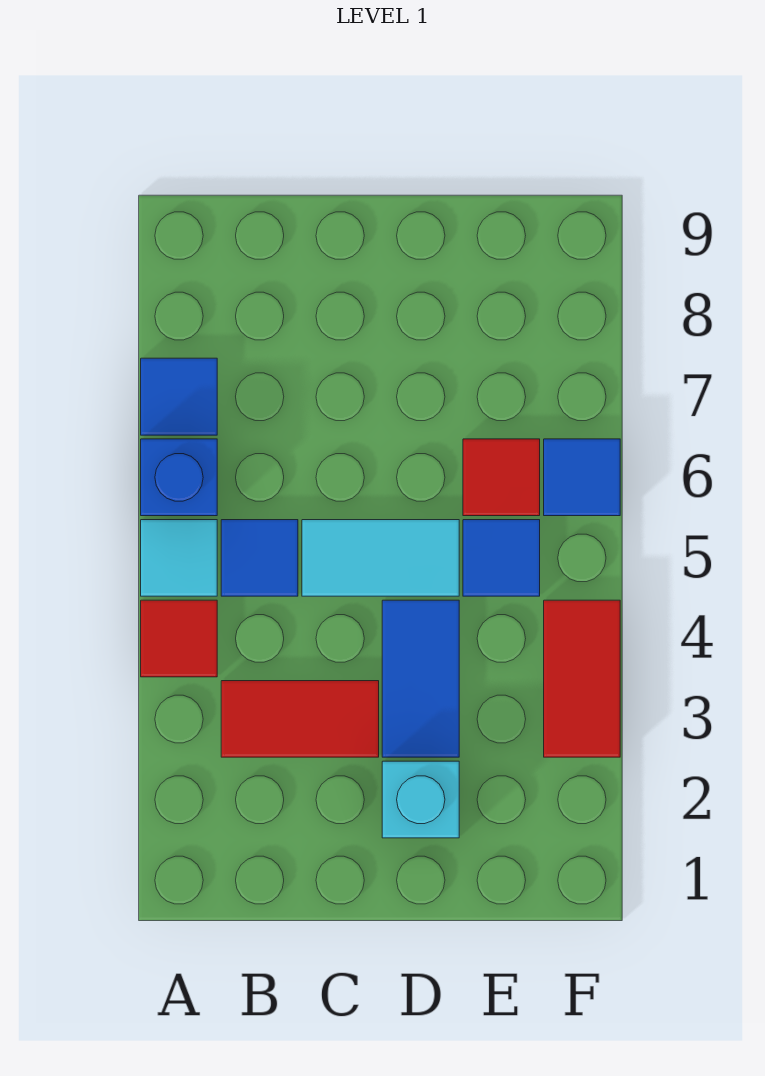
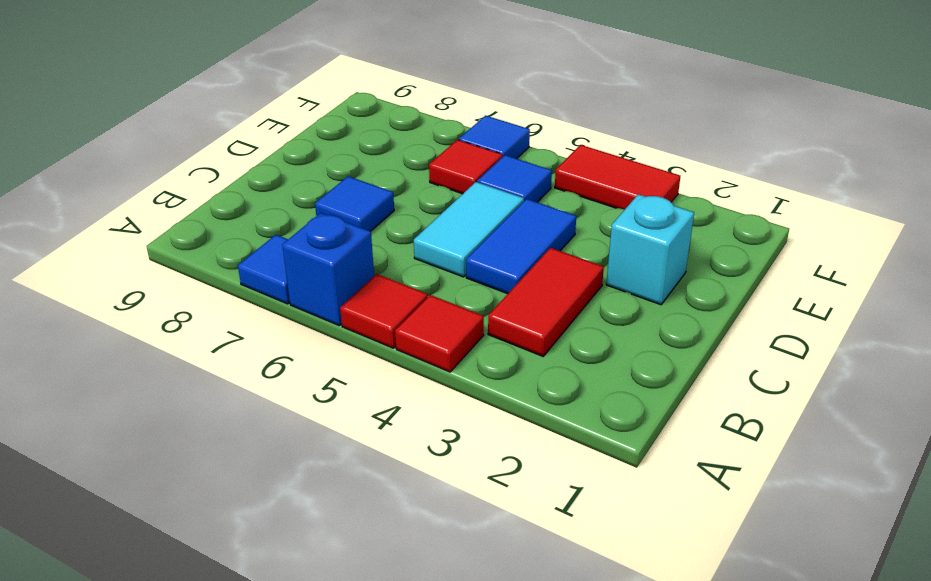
cyan tile A5 level 1 -> red tile A5 level 1
blue tile B5 level 1 -> blue tile C7 level 1
blue tile D3:D4 level 1 -> blue tile C4:D4 level 1

